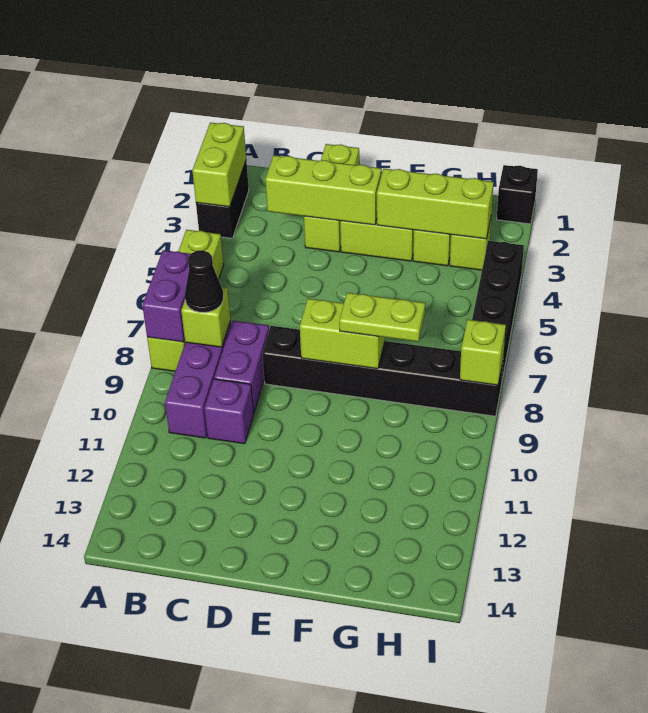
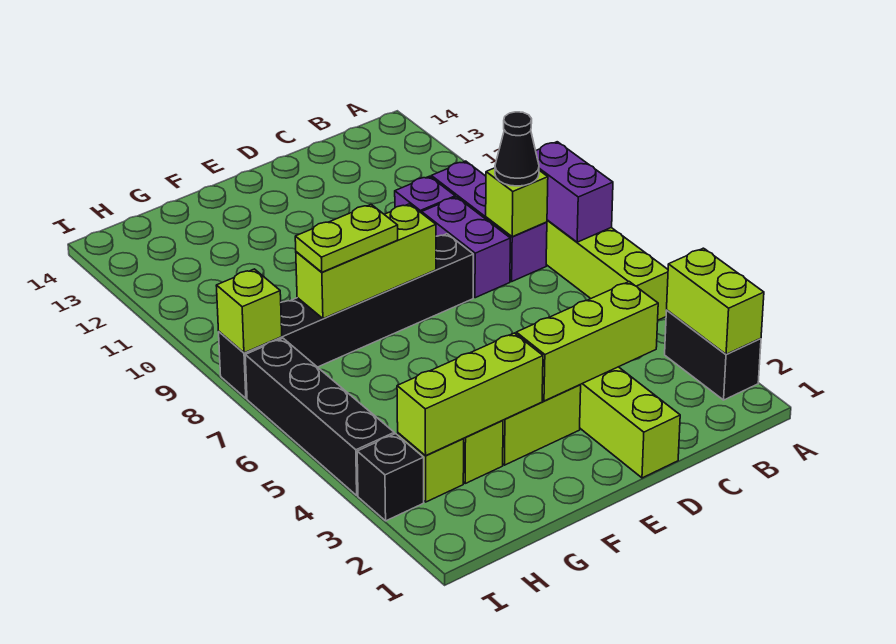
lime brick E8:F8 level 2 -> lime brick E8:G8 level 2
black brick I1 level 1 -> black brick I3 level 1

